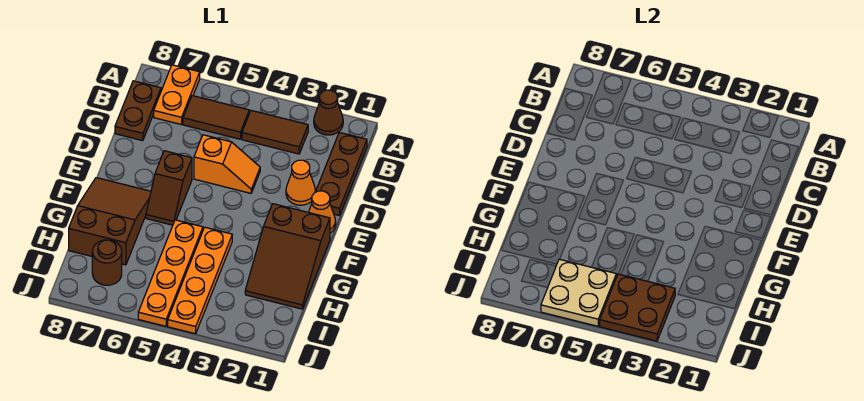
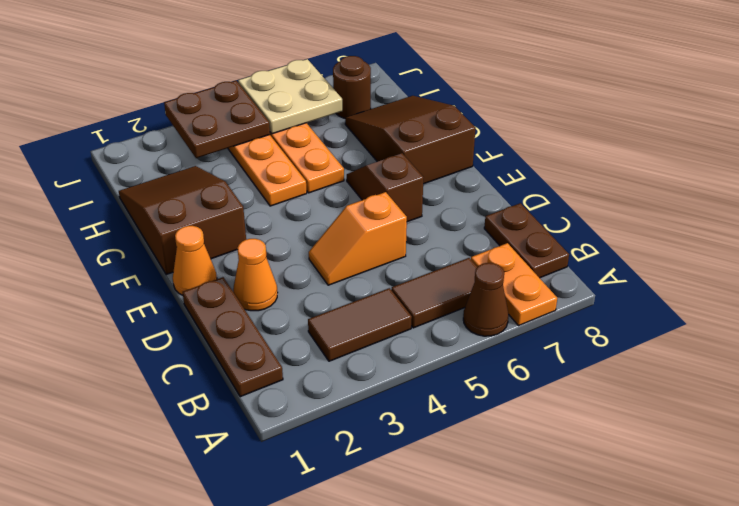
brown cone A2 level 1 -> brown cone A6 level 1
brown slope F7:H8 level 1 top H -> brown slope F7:H8 level 1 top F

